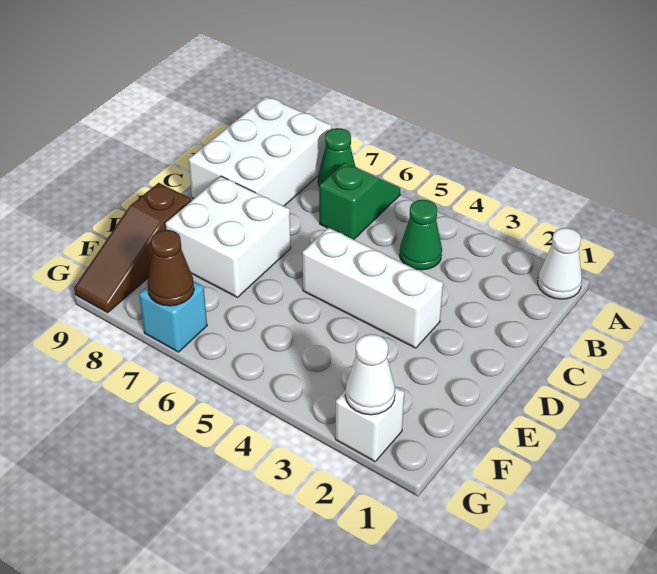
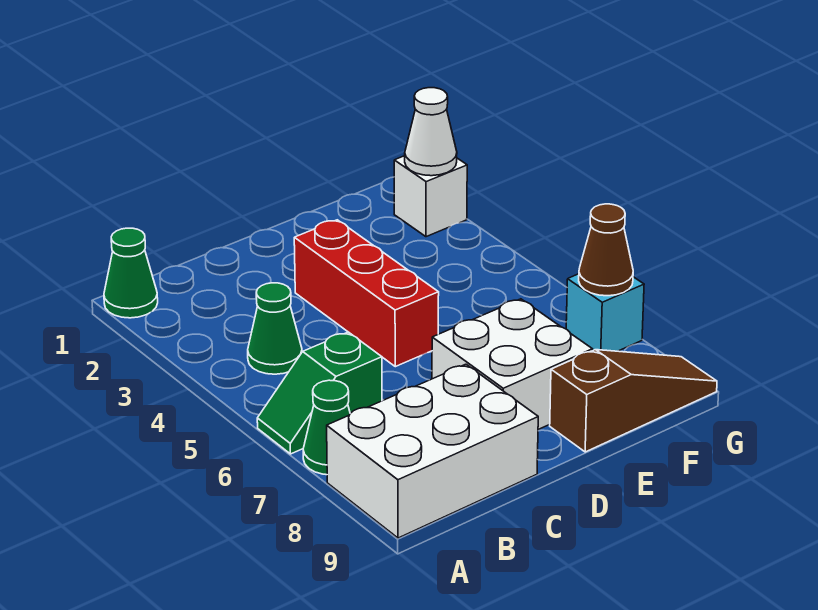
white cone A1 level 1 -> green cone A1 level 1
white brick D3:D5 level 1 -> red brick D3:D5 level 1

